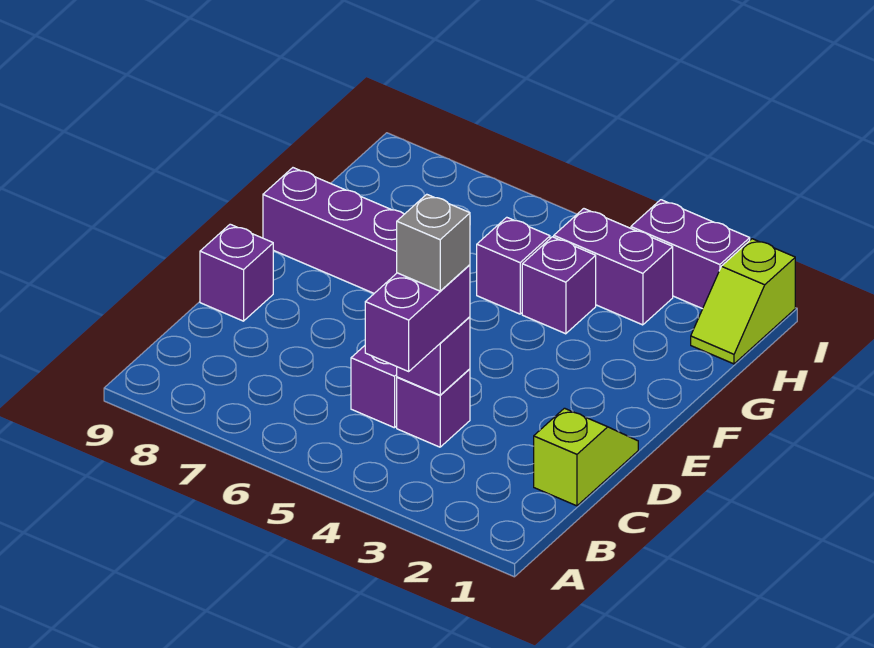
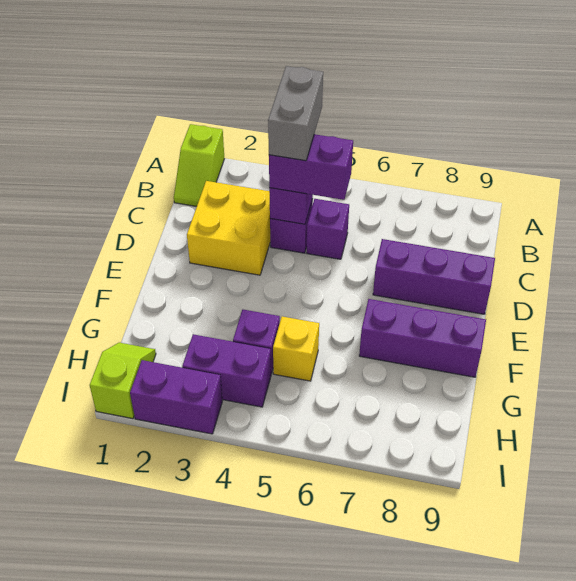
purple brick B4:C4 level 3 -> purple brick C4:C5 level 3
lime slope C1:D1 level 1 top C -> lime slope A1:B1 level 1 top A
none -> yellow brick C2:D3 level 1
grey brick C4 level 4 -> grey brick B4:C4 level 4
purple brick D9 level 1 -> purple brick D7:D9 level 1
purple brick G5 level 1 -> yellow brick G5 level 1

